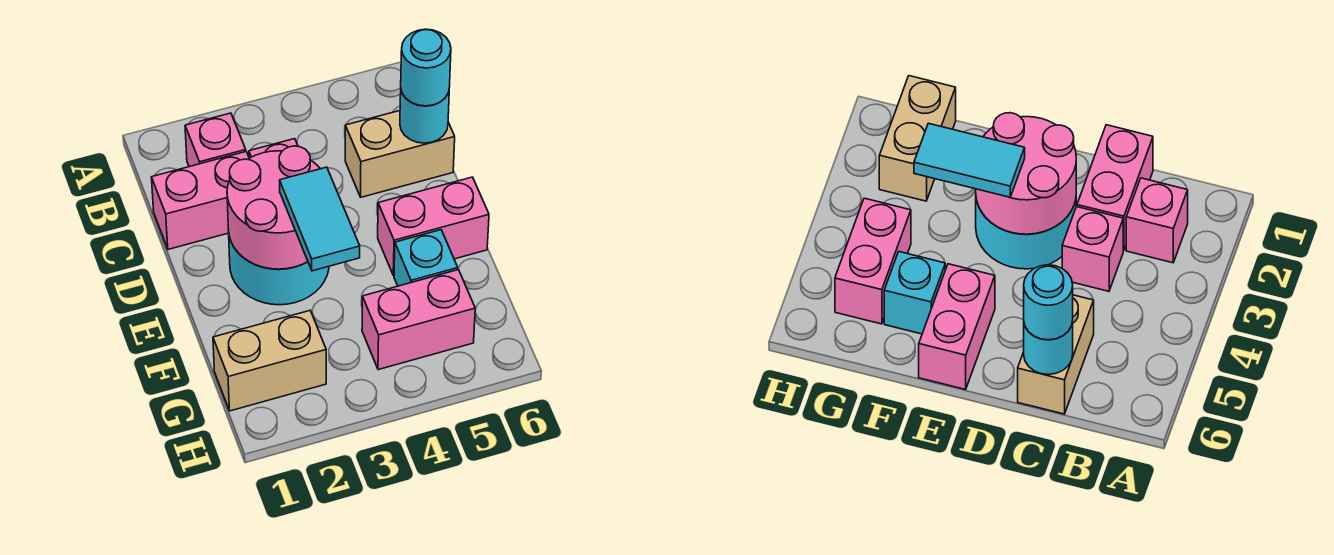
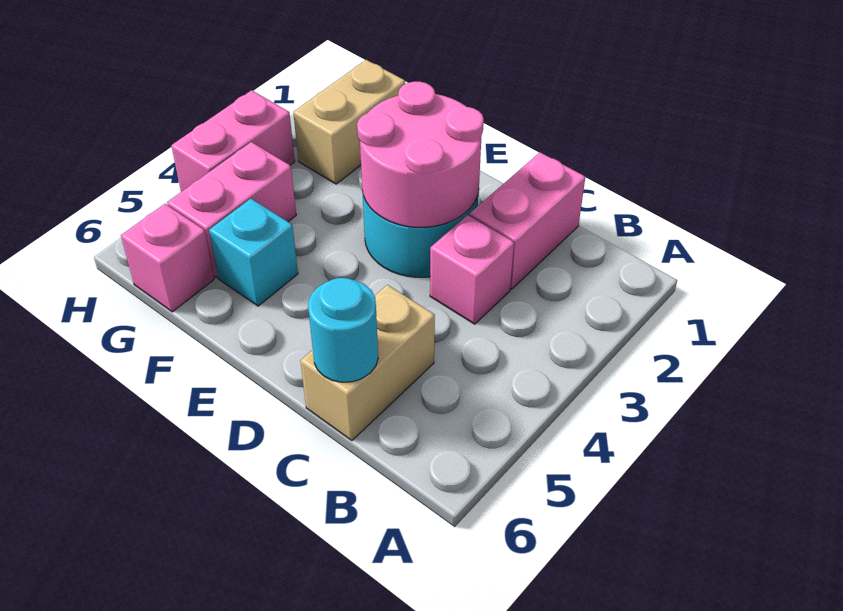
pink brick B2 level 1 -> pink brick G6 level 1
cyan round brick C6 level 3 -> none
cyan tile E3:F3 level 3 -> none
pink brick E5:E6 level 1 -> pink brick H3:H4 level 1

